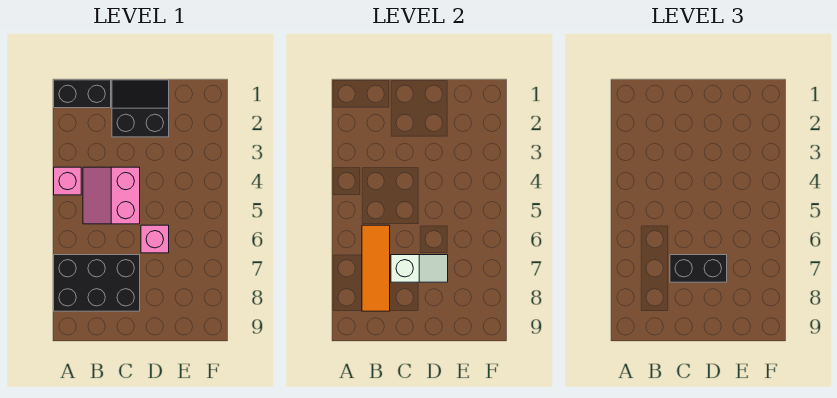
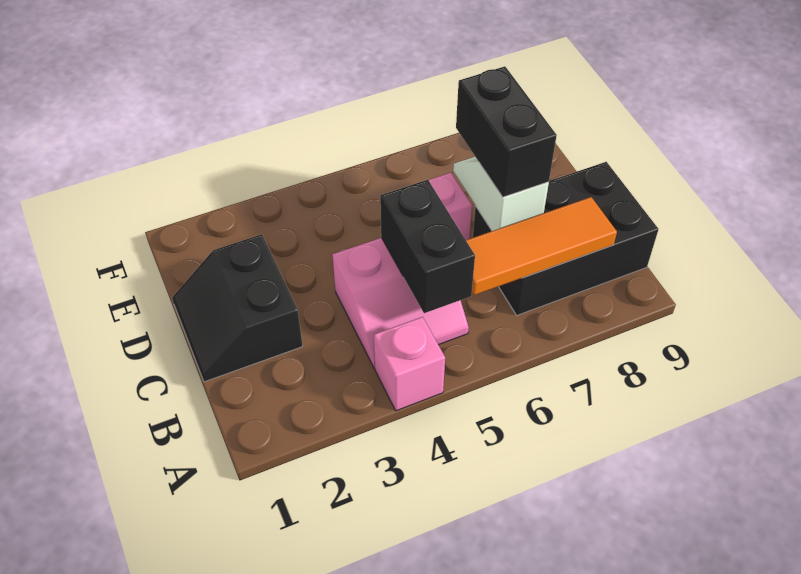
black brick A1:B1 level 1 -> black brick B5:C5 level 2
black brick A7:C8 level 1 -> black brick B7:C9 level 1

